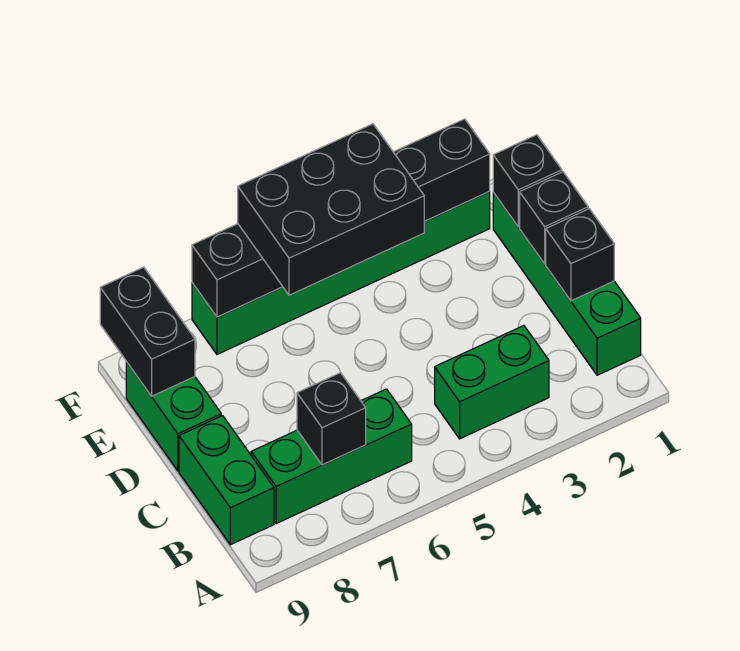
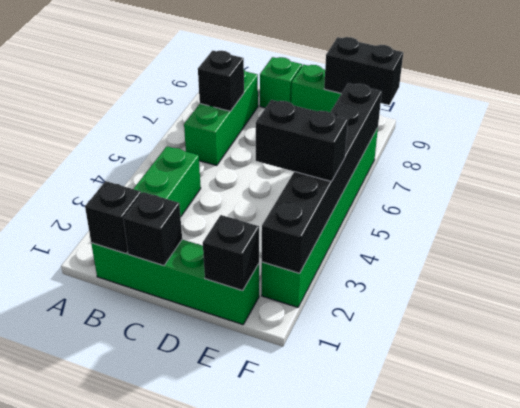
green brick B9:C9 level 1 -> green brick C9 level 1
black brick D1 level 2 -> black brick B1 level 2
black brick E4:F6 level 3 -> black brick E4:F4 level 3

